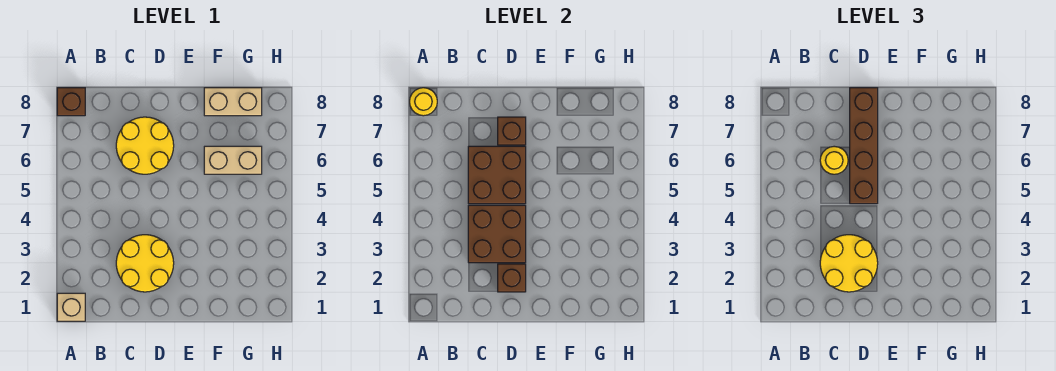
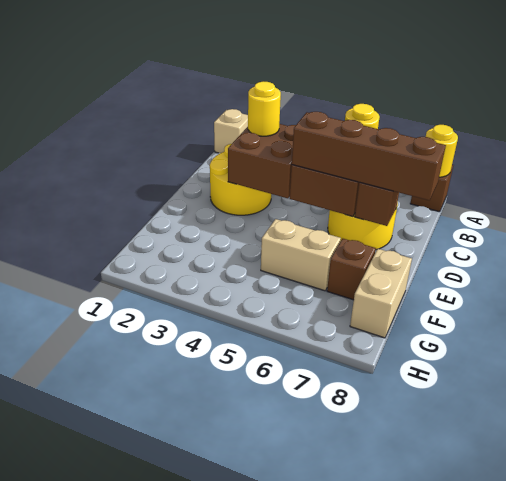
yellow round brick C2:D3 level 3 -> yellow round brick C3 level 3
brown brick D2 level 2 -> brown brick F7 level 1
tan brick F6:G6 level 1 -> tan brick F5:F6 level 1

